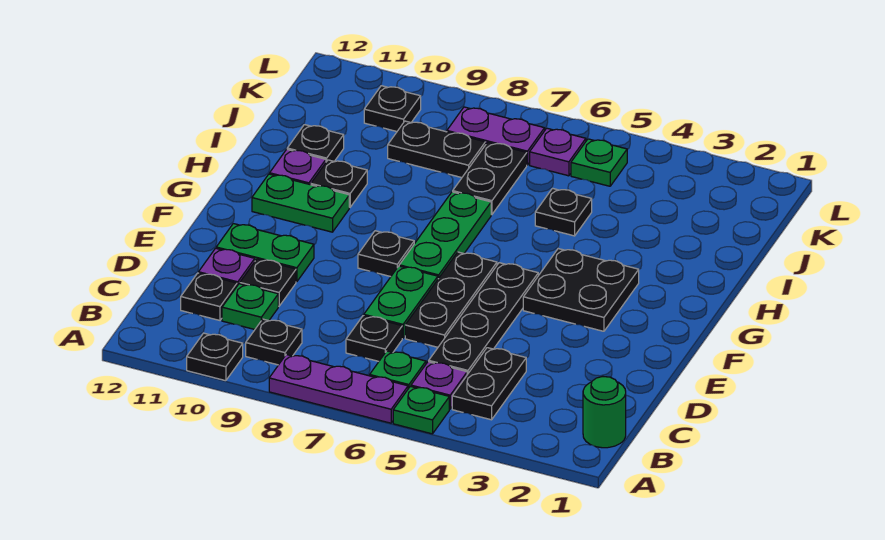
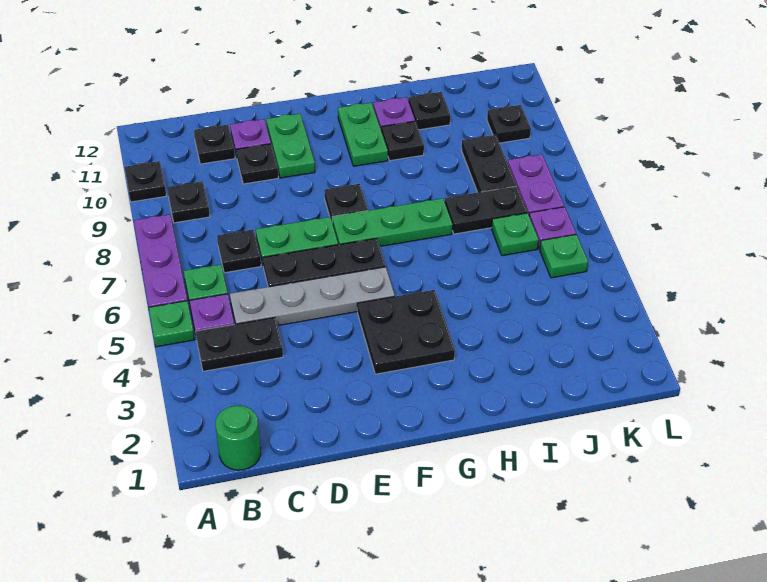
black plate C5:F5 level 1 -> grey plate C5:F5 level 1
green plate C10 level 1 -> green plate J6 level 1
black plate I5 level 1 -> none

